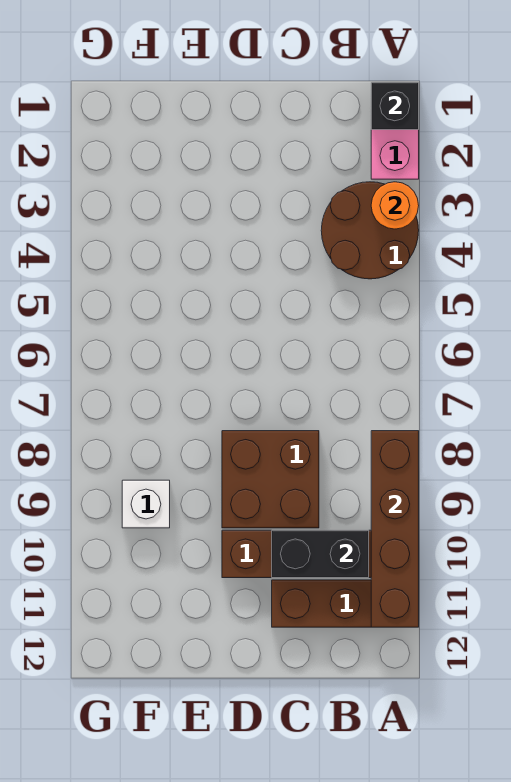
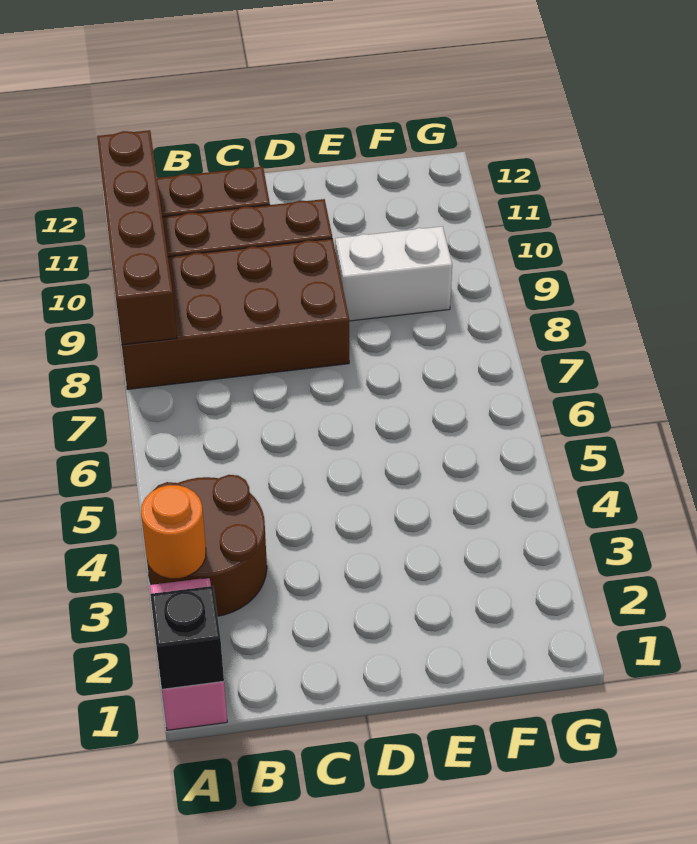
black brick B10:C10 level 2 -> none
brown brick C8:D9 level 1 -> brown brick A8:D9 level 1
white brick F9 level 1 -> white brick E9:F9 level 1

